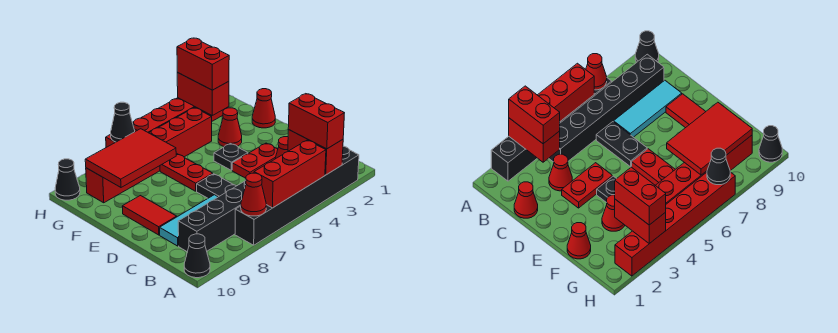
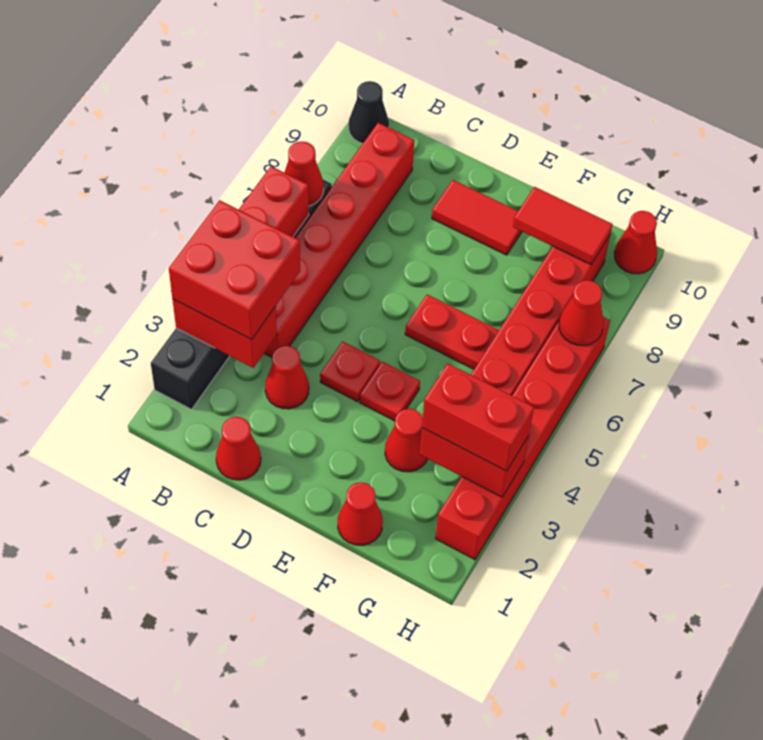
red brick A3:B3 level 3 -> red brick A3:B4 level 3
black brick B4:B9 level 1 -> red brick B4:B9 level 1
black plate C6:D6 level 1 -> none
cyan tile C7:C9 level 1 -> none
red plate D3:D4 level 1 -> red plate D4 level 1
black plate E4 level 1 -> red plate E4 level 1
red tile F7:G9 level 2 -> red tile F9:G9 level 2
black cone H7 level 2 -> red cone H7 level 2
black cone H10 level 1 -> red cone H10 level 1

